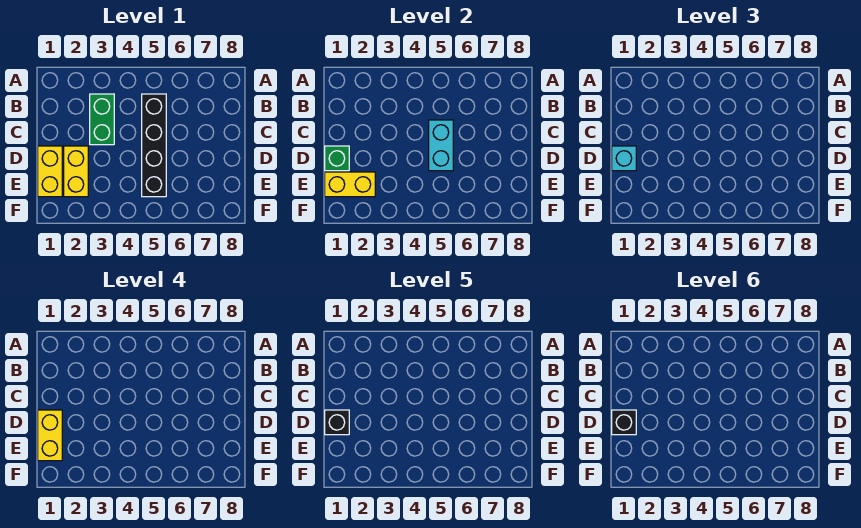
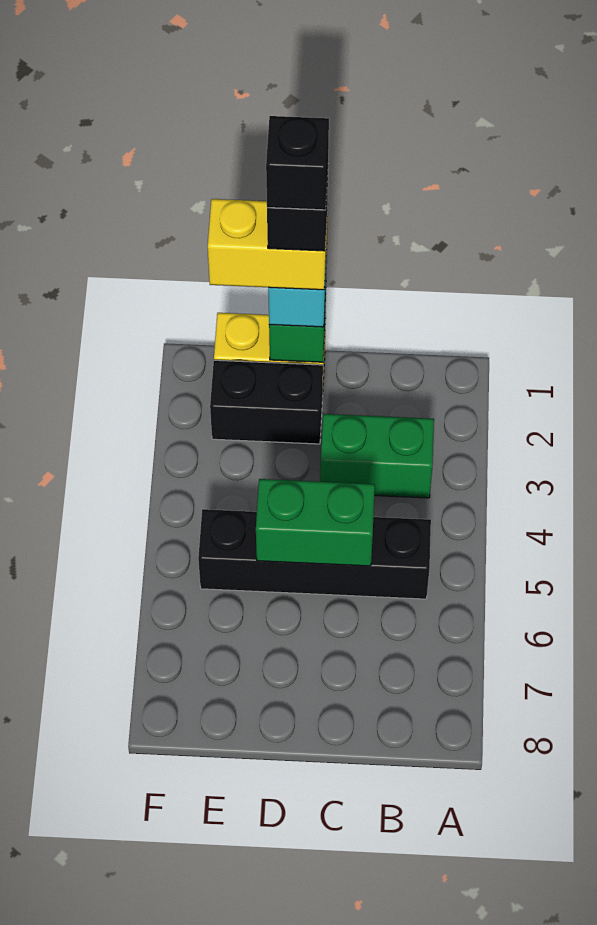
cyan brick C5:D5 level 2 -> green brick C5:D5 level 2
yellow brick D2:E2 level 1 -> black brick D2:E2 level 1
yellow brick E1:E2 level 2 -> none

